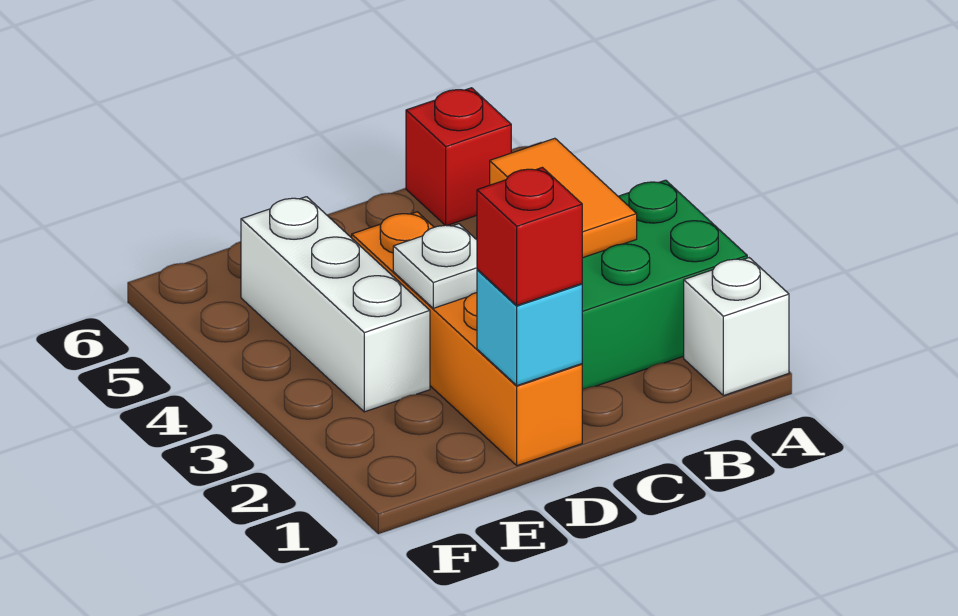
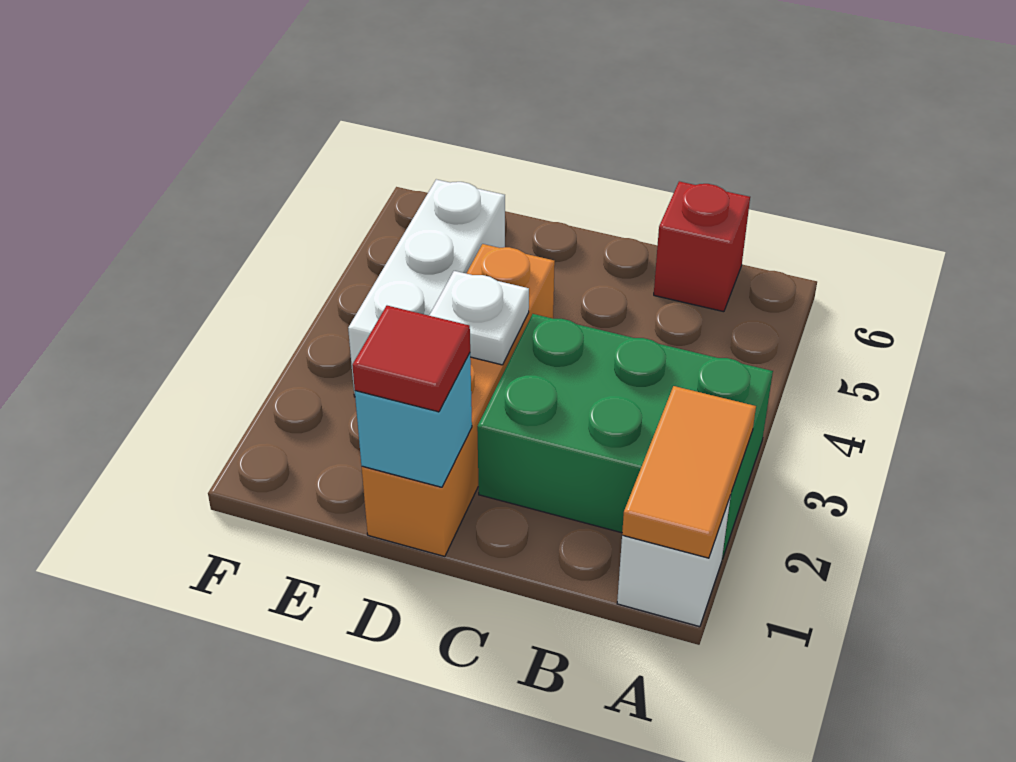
orange tile B3:B4 level 2 -> orange tile A1:A2 level 2
red brick D1 level 3 -> red tile D1 level 3

